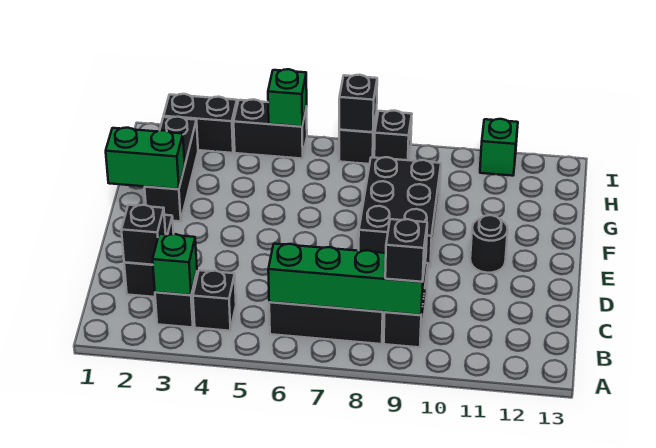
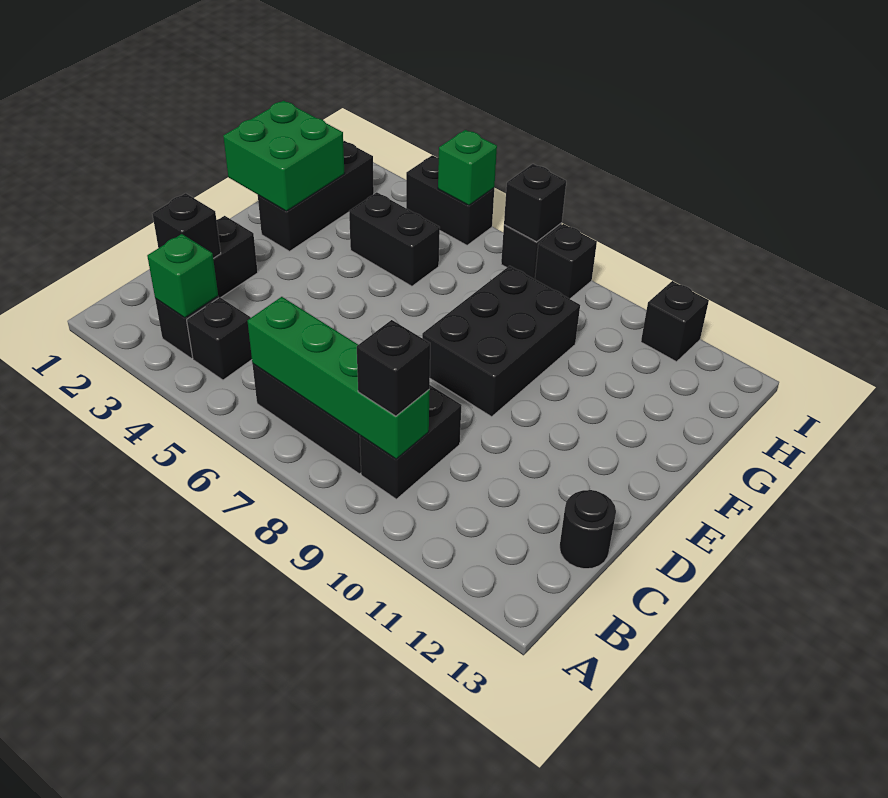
black round brick E11 level 1 -> black round brick C13 level 1
green brick F1:F2 level 2 -> green brick F1:G2 level 2
black brick I2:I3 level 1 -> black brick G4:G5 level 1
green brick I11 level 1 -> black brick I11 level 1

